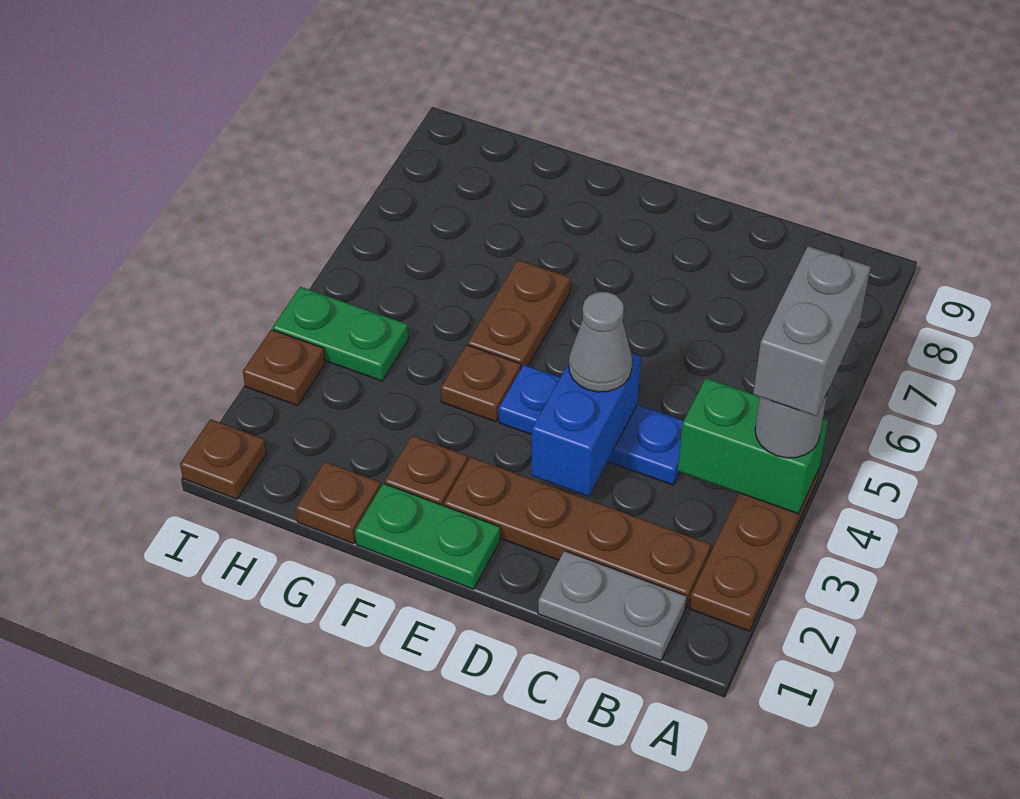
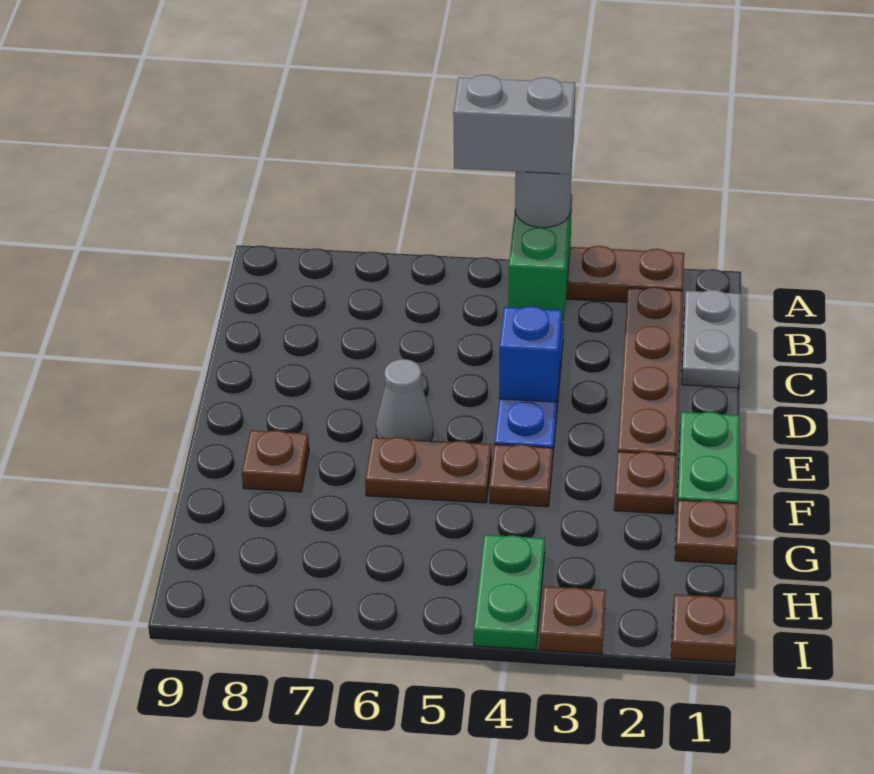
blue brick D3:D4 level 2 -> blue brick D4 level 2
grey cone D4 level 3 -> grey cone E6 level 1
none -> brown plate F8 level 1

